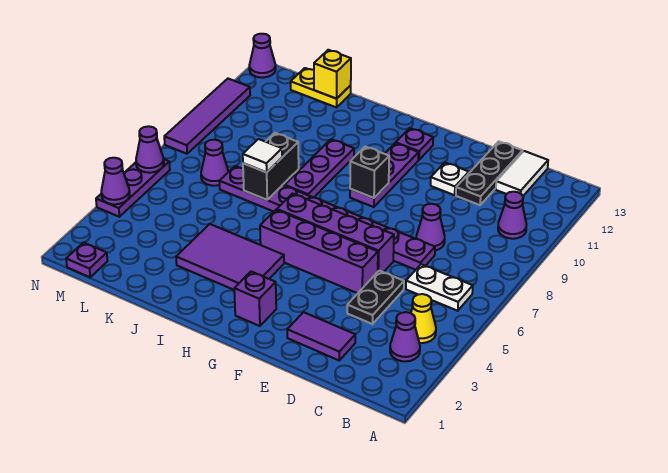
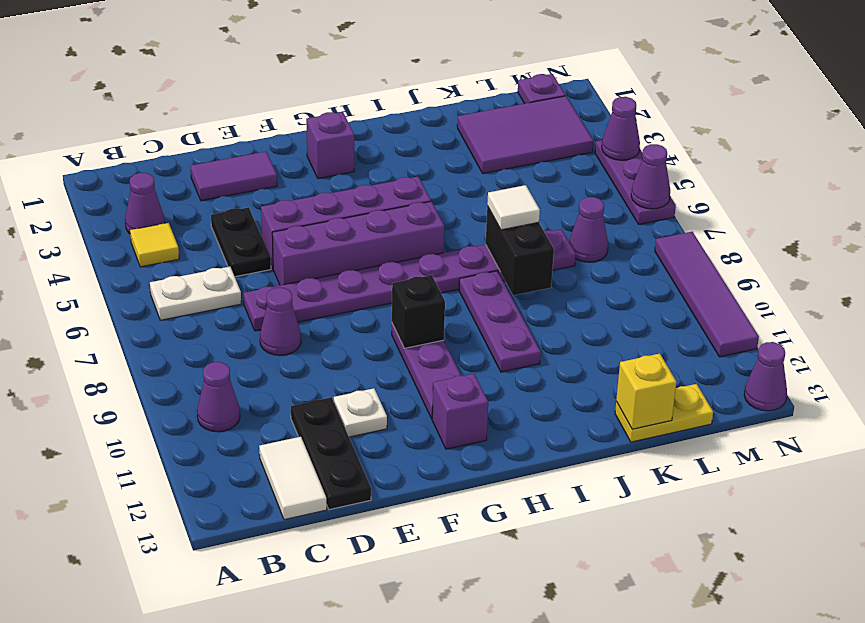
yellow cone B4 level 1 -> yellow tile B4 level 1
purple plate G12 level 1 -> purple brick G12 level 1
purple tile H3:J4 level 1 -> purple tile K2:M3 level 1

